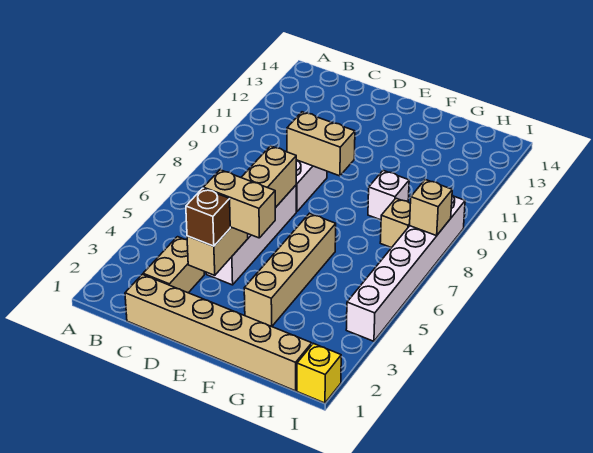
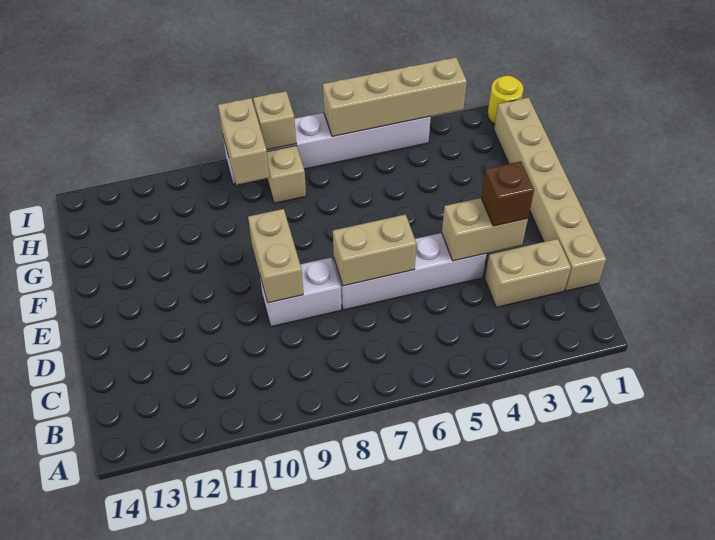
tan brick D4:E4 level 3 -> tan brick H9:I9 level 2
tan brick F3:F6 level 1 -> tan brick I3:I6 level 2
white brick G9 level 1 -> none
yellow brick I1 level 1 -> yellow round brick I1 level 1

